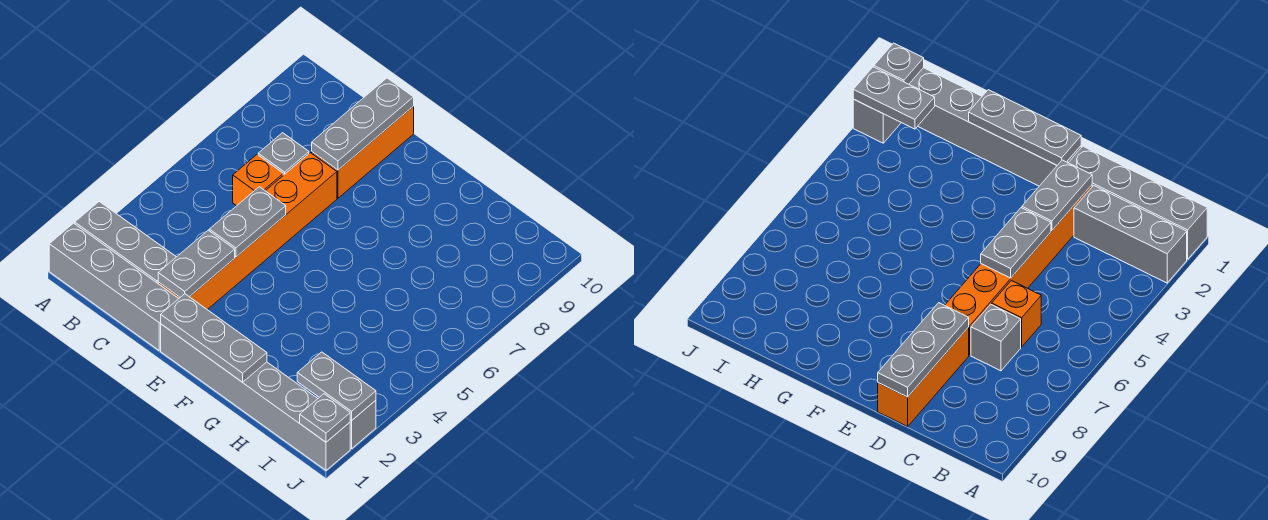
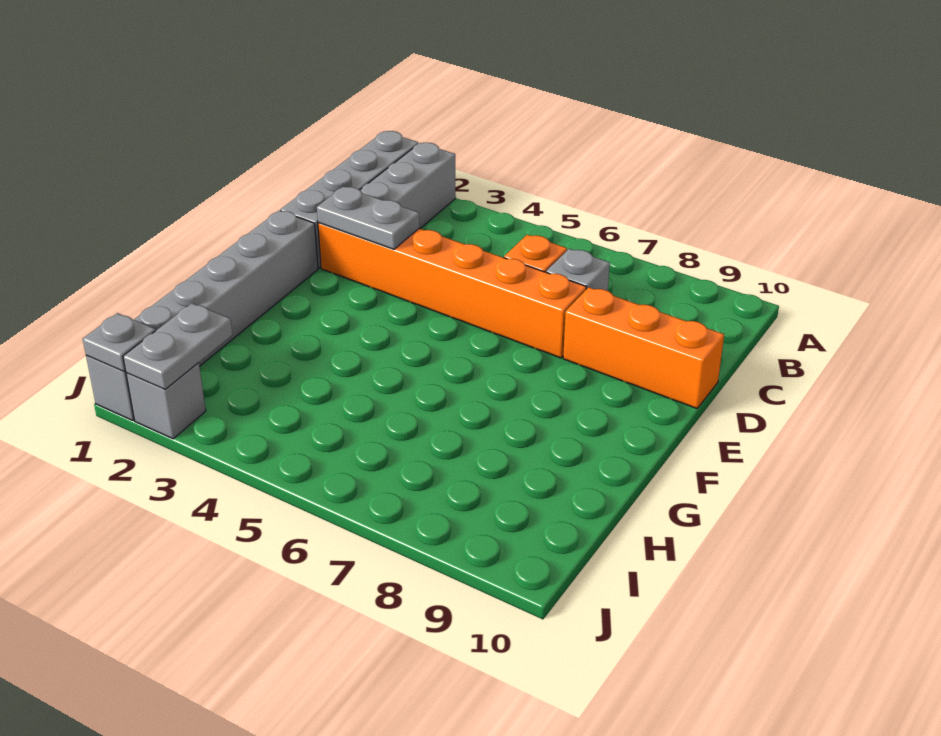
grey plate D4:D5 level 2 -> none
grey plate D8:D10 level 2 -> none
grey plate E1:G1 level 2 -> none

